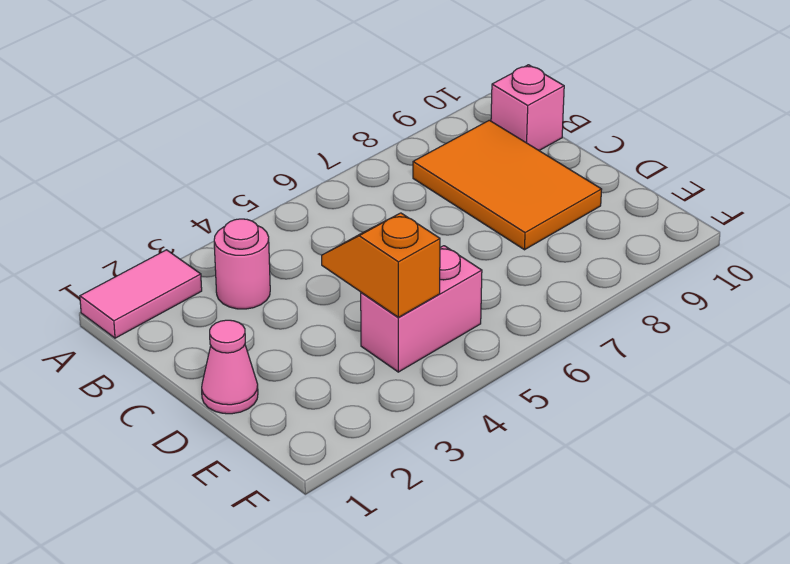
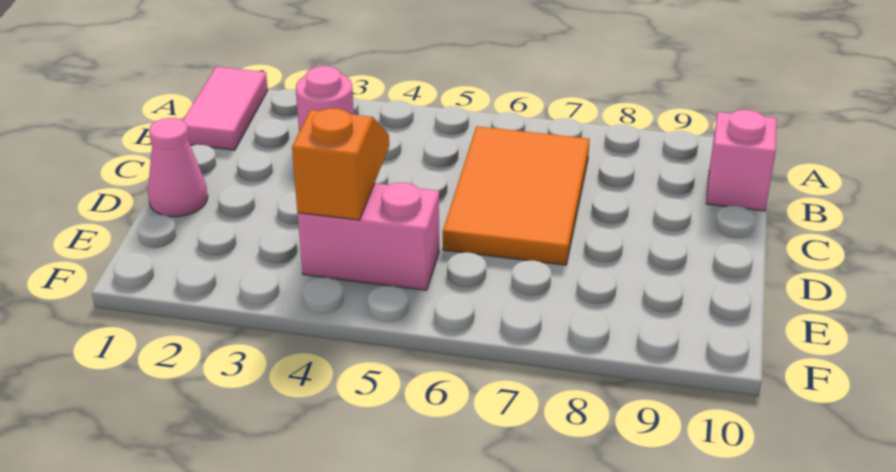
pink tile A1:A2 level 1 -> pink tile A1:B1 level 1
orange tile B8:D9 level 1 -> orange tile B6:D7 level 1

